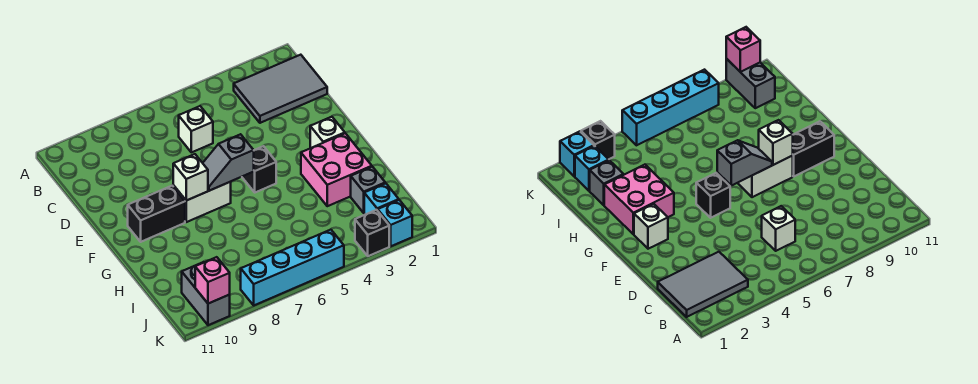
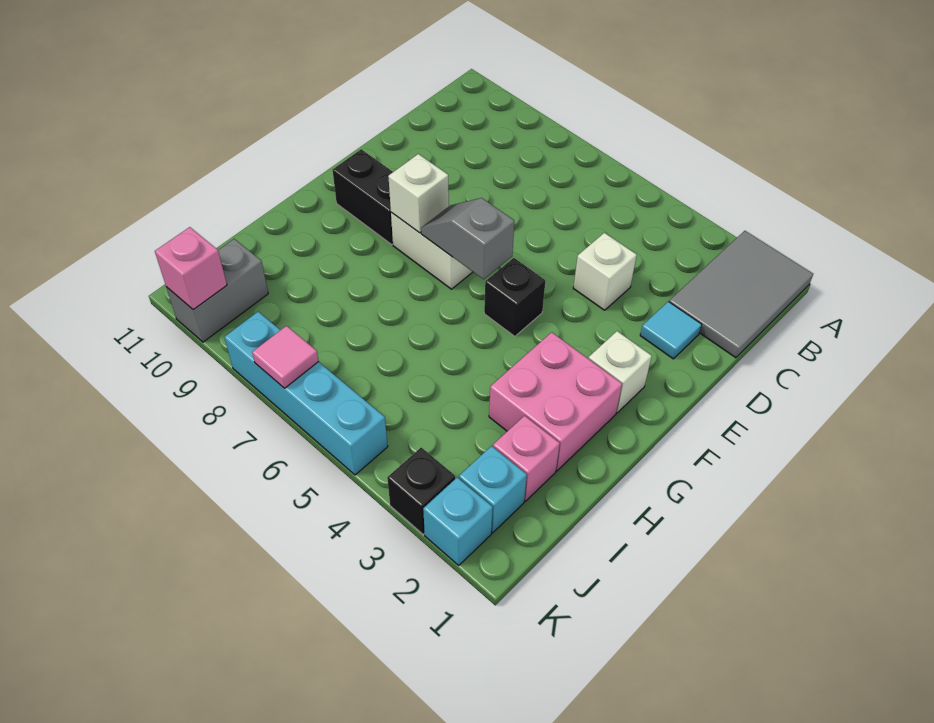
grey tile B1:C3 level 1 -> grey tile A1:C2 level 1
white brick C6 level 1 -> white brick D4 level 1
none -> cyan tile D2 level 1
grey brick I2 level 1 -> pink brick I2 level 1
none -> pink tile K7 level 2

